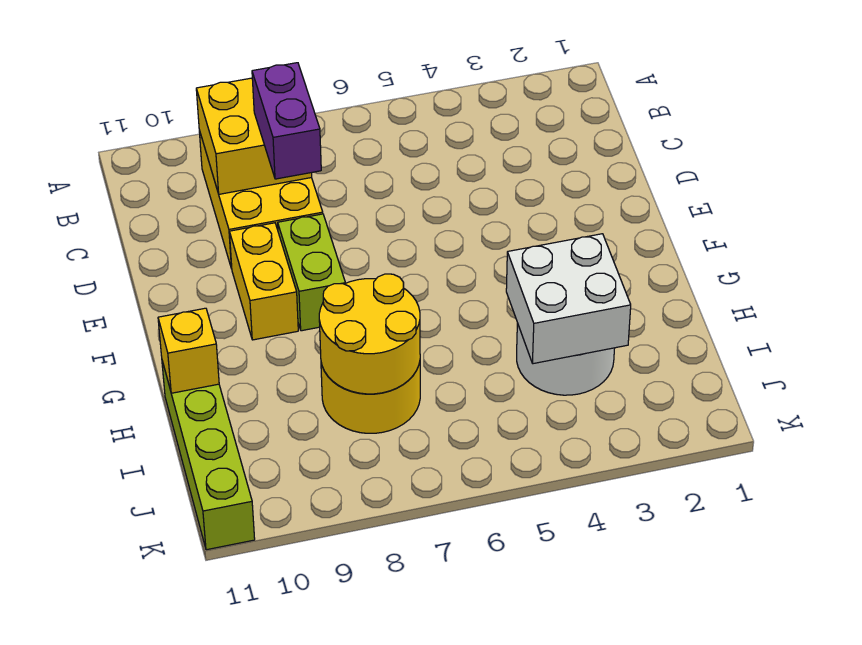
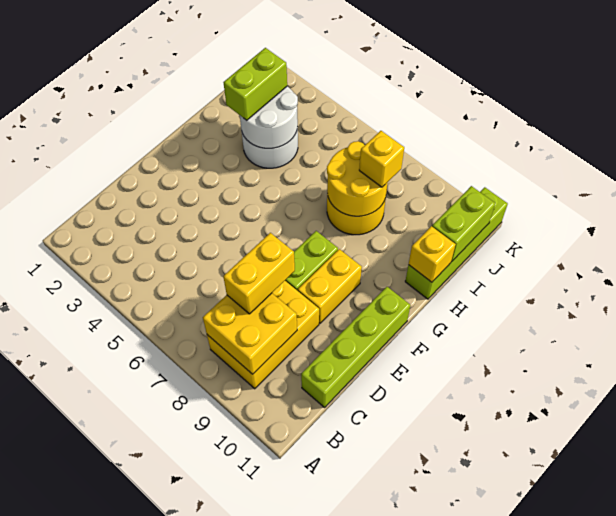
purple brick C8:D8 level 3 -> yellow brick C8:D8 level 3
none -> lime brick C11:F11 level 1
white brick H3:I4 level 2 -> white round brick H3:I4 level 2
none -> lime brick H3:I3 level 3
none -> yellow brick I8 level 3
none -> lime brick I11:J11 level 2

